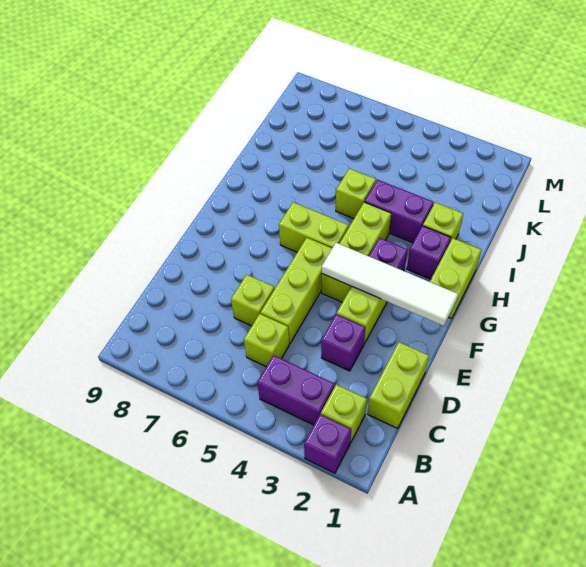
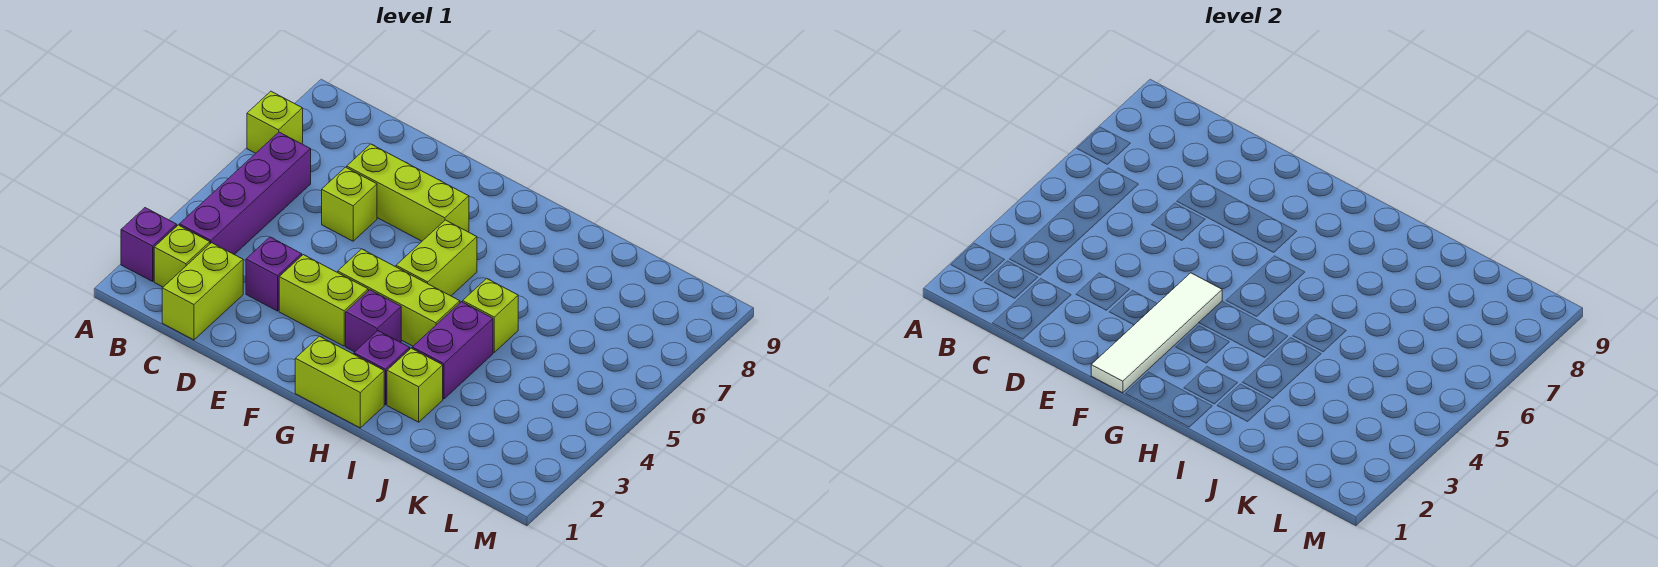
purple brick B3:B4 level 1 -> purple brick B3:B6 level 1
lime brick C1:D1 level 1 -> lime brick C1:C2 level 1
lime brick C5 level 1 -> lime brick A7 level 1
lime brick D5:F5 level 1 -> lime brick D7:F7 level 1

